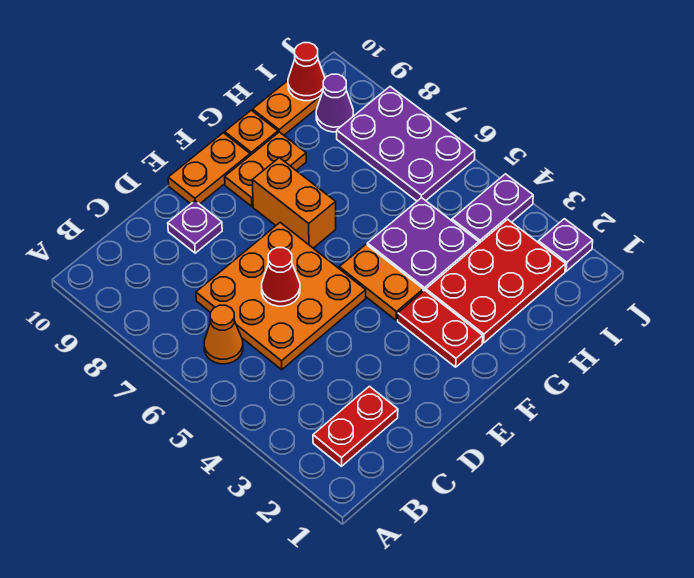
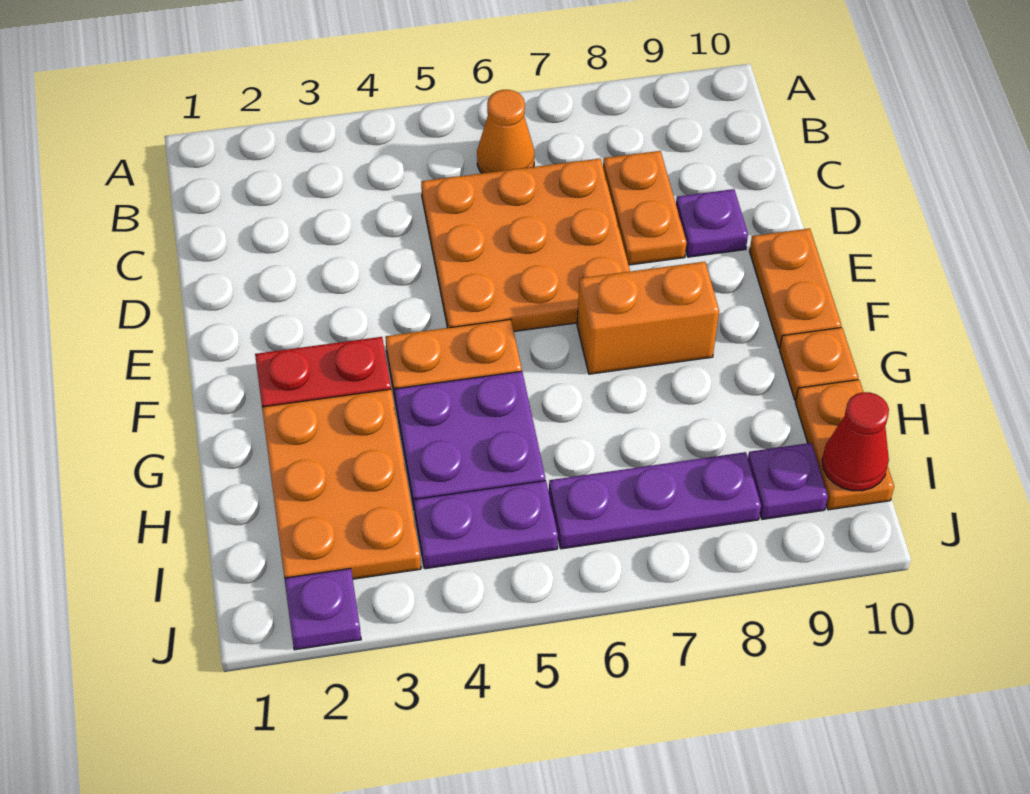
red plate B2:C2 level 1 -> none
red cone D6 level 2 -> none
orange plate F9:G9 level 1 -> orange plate C8:D8 level 1
red plate G2:I3 level 1 -> orange plate G2:I3 level 1
purple plate I4:J4 level 1 -> purple plate I4:I5 level 1
purple plate I6:J8 level 1 -> purple plate I6:I8 level 1
purple cone I9 level 1 -> purple plate I9 level 1

